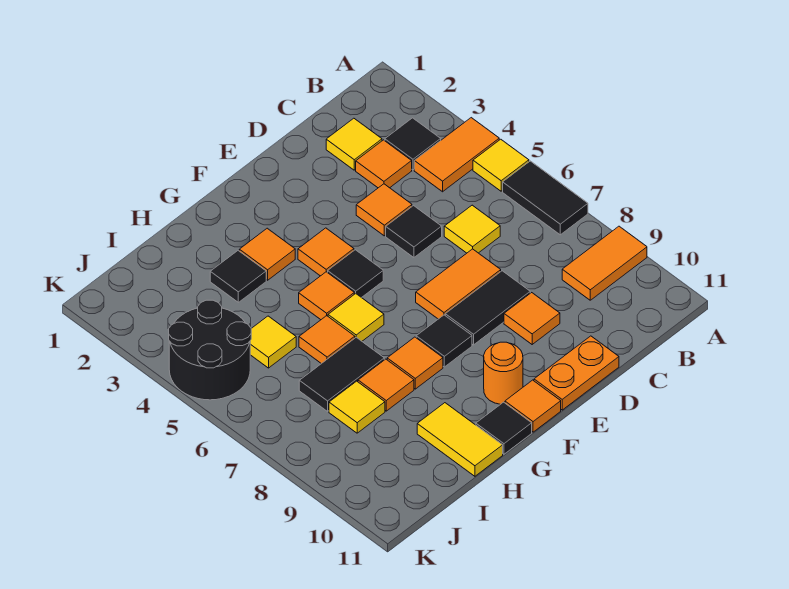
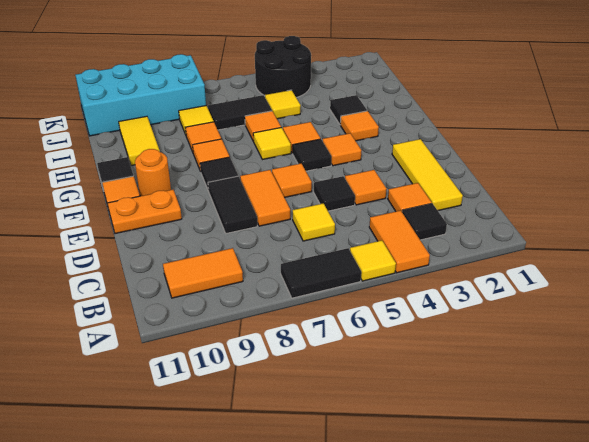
orange tile A9:B9 level 1 -> orange tile B9:B10 level 1
yellow tile C2 level 1 -> yellow tile C2:E2 level 1
orange tile D9 level 1 -> orange tile E6 level 1
orange plate D11:E11 level 1 -> orange plate E10:E11 level 1
black tile H7:I7 level 1 -> black tile I6:I7 level 1
yellow tile H10:H11 level 1 -> yellow tile H10:I10 level 1
none -> cyan brick J8:K11 level 1

